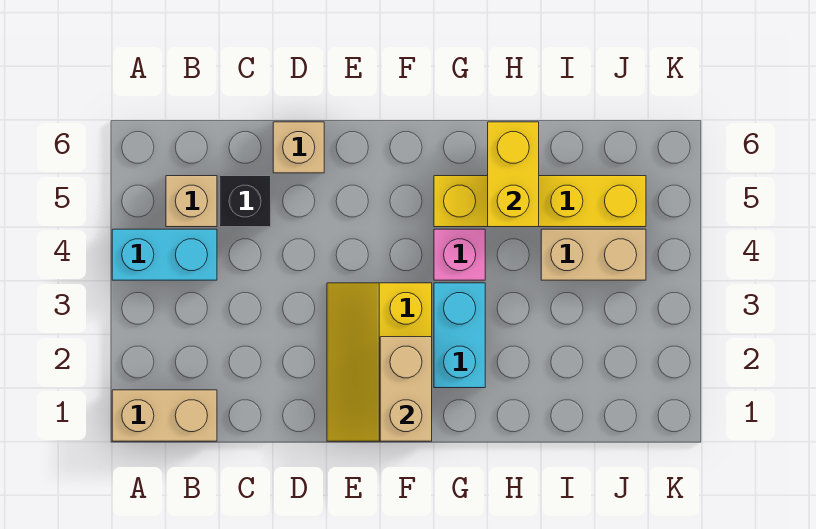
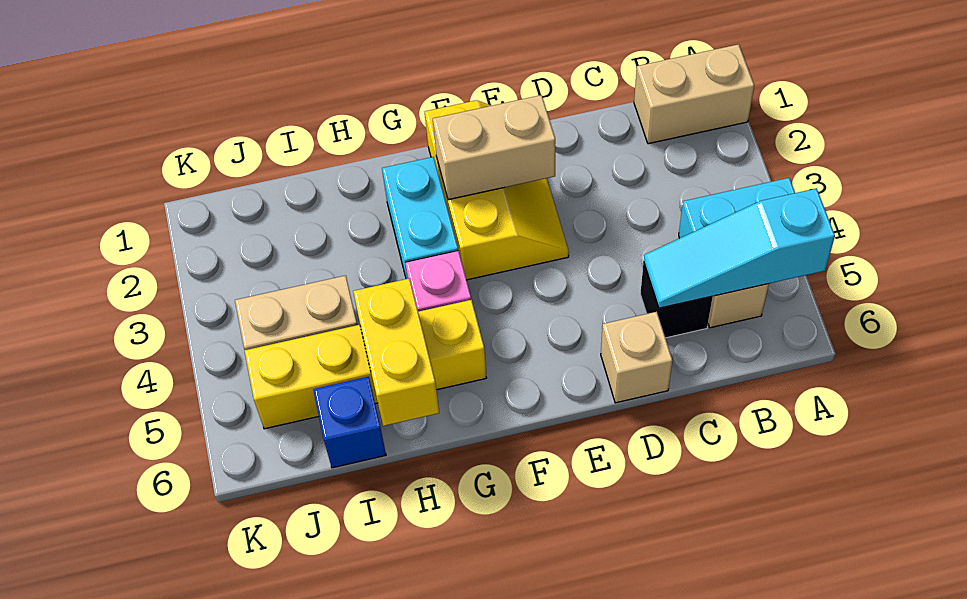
none -> cyan slope A5:C5 level 2 top A
tan brick F1:F2 level 2 -> tan brick E2:F2 level 2
none -> blue brick I6 level 1

